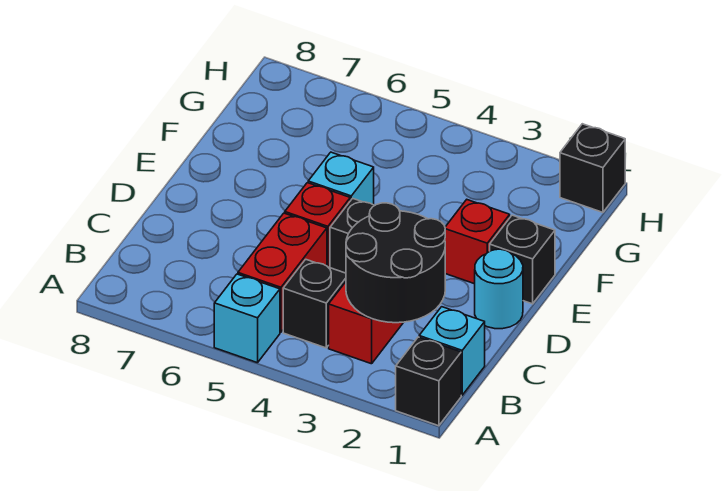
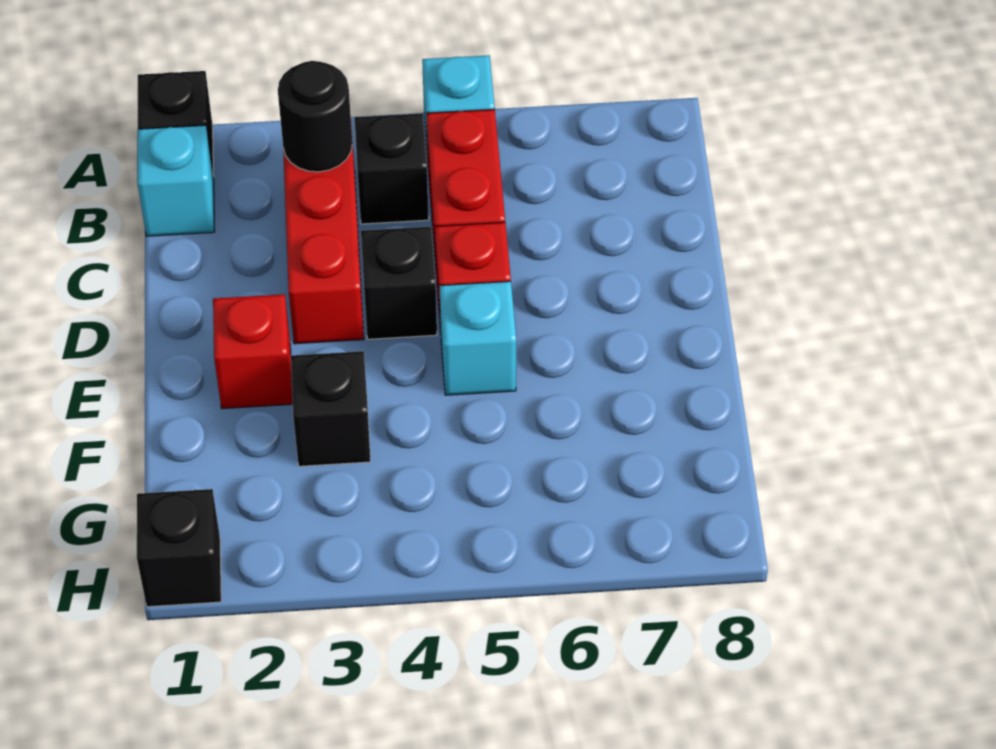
black round brick B2:C3 level 2 -> black round brick B3 level 2
cyan round brick D1 level 1 -> none
black brick E1 level 1 -> black brick F3 level 1

